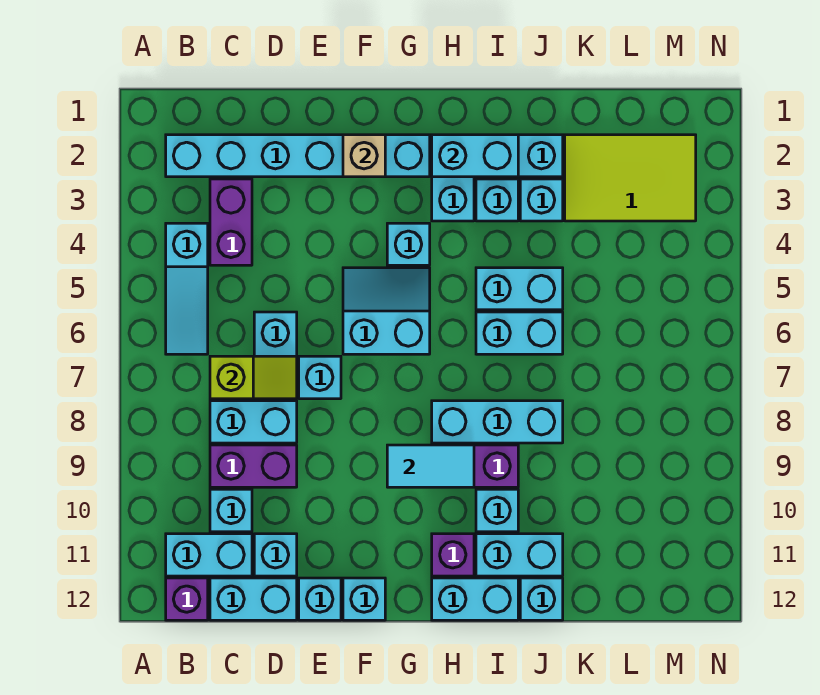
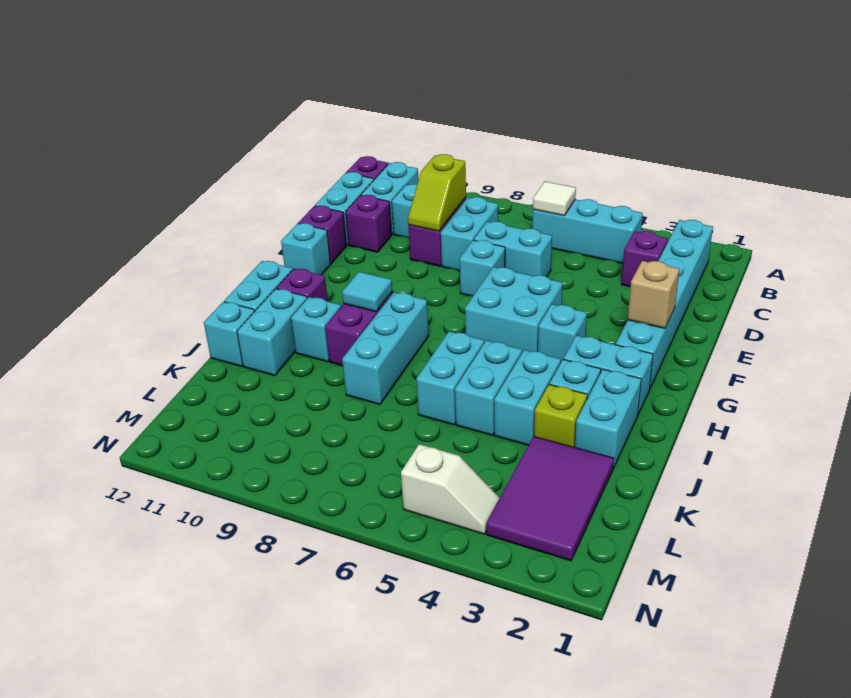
cyan slope B4:B6 level 1 top 4 -> cyan brick B4:B6 level 1
none -> white tile B6 level 2
purple brick C3:C4 level 1 -> purple brick C3 level 1
lime slope C7:D7 level 2 top C -> lime slope C9:D9 level 2 top C
cyan brick D11 level 1 -> purple brick D11 level 1
cyan brick E12 level 1 -> purple brick E12 level 1
cyan slope F5:G6 level 1 top 6 -> cyan brick F5:G6 level 1
cyan tile G9:H9 level 2 -> cyan tile H9 level 2
cyan brick H2:I2 level 2 -> cyan brick I4:J4 level 1
cyan brick J3 level 1 -> lime brick J3 level 1
lime tile K2:M3 level 1 -> purple tile K2:M3 level 1
none -> white slope M4:M5 level 1 top 5

